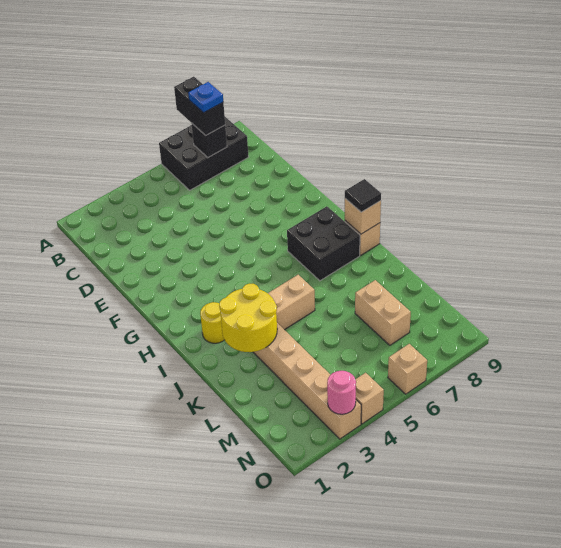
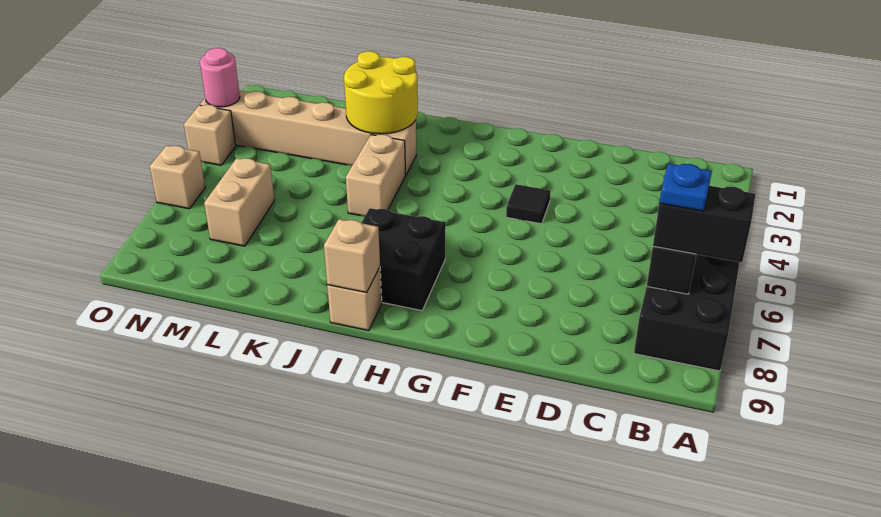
yellow round brick I2 level 1 -> none
black tile I9 level 3 -> black tile F4 level 1
tan brick L7:M7 level 1 -> tan brick M6:M7 level 1

